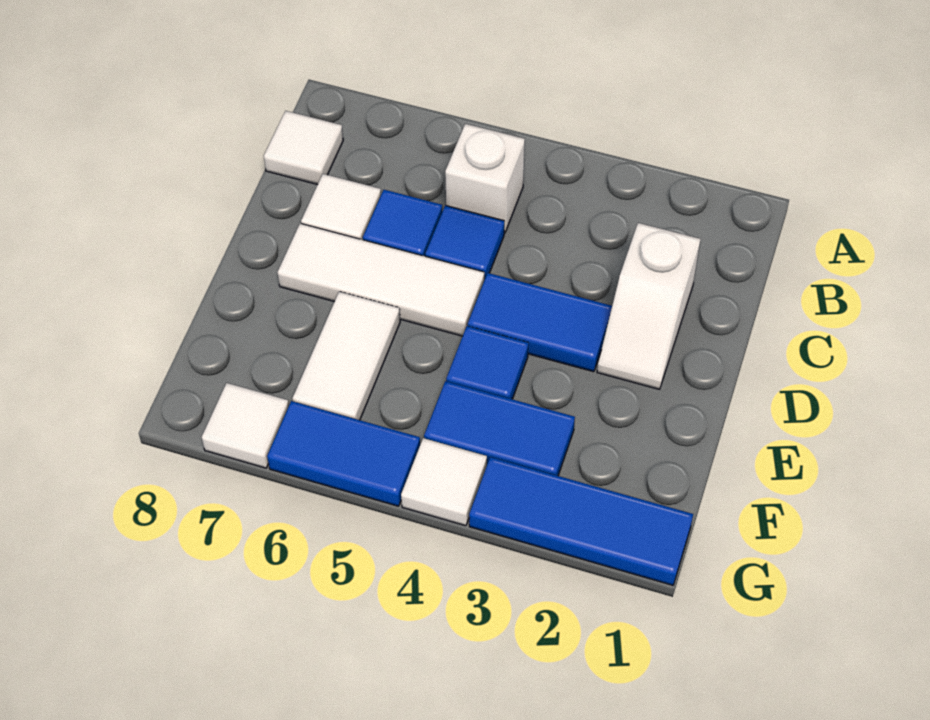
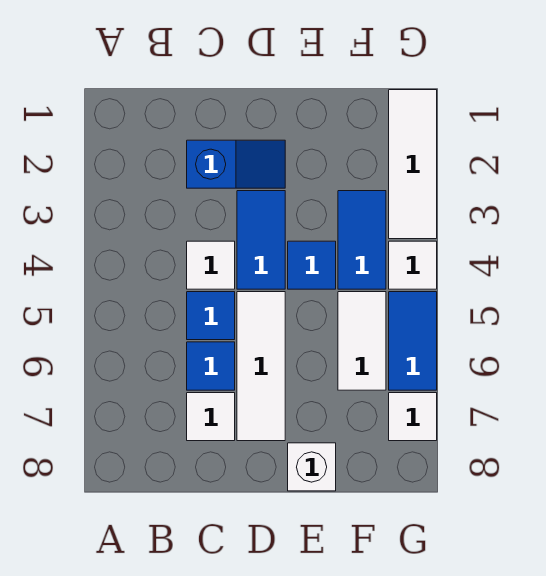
white brick B5 level 1 -> white brick E8 level 1
white tile B8 level 1 -> white tile C4 level 1
white slope C2:D2 level 1 top C -> blue slope C2:D2 level 1 top C
white tile E6:F6 level 1 -> white tile F5:F6 level 1
blue tile G1:G3 level 1 -> white tile G1:G3 level 1

